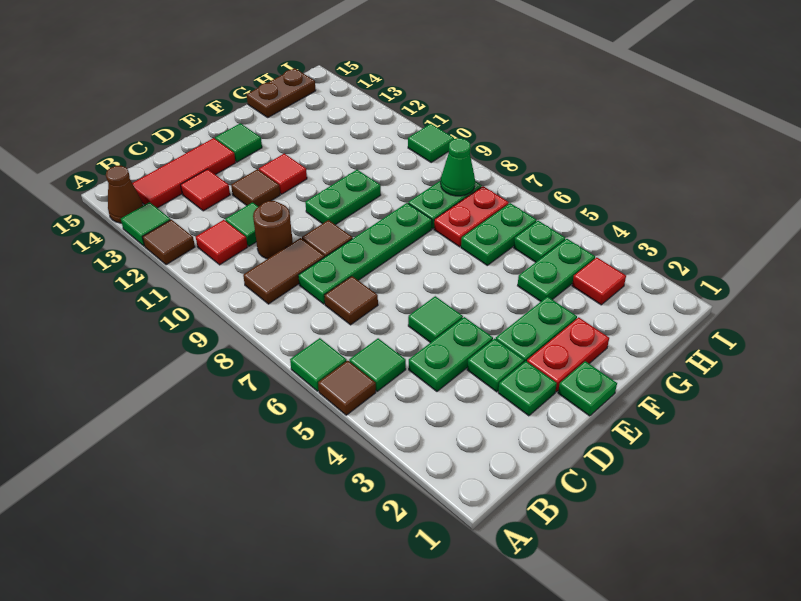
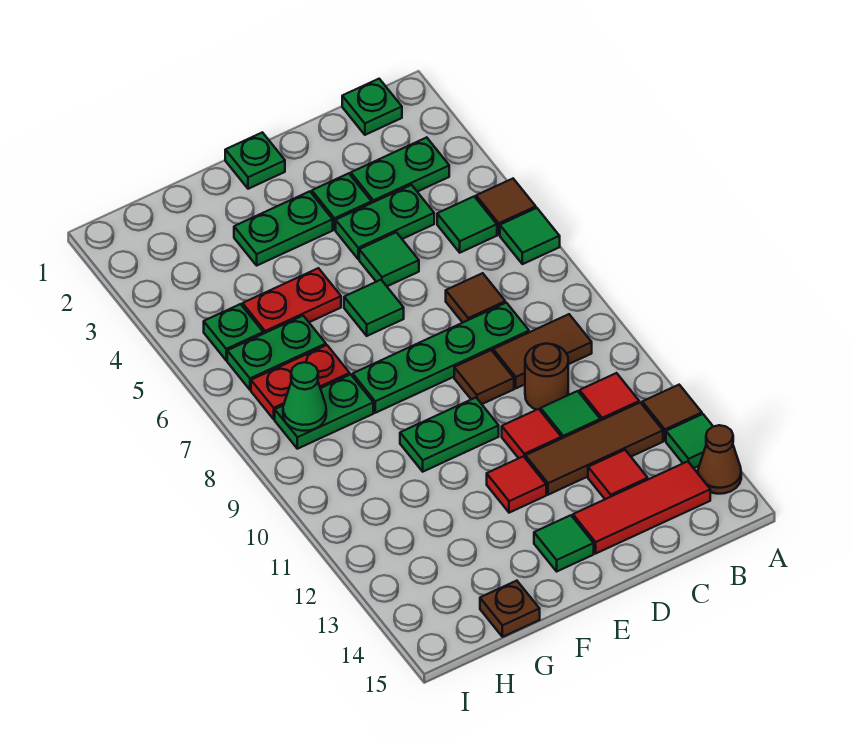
green plate D2 level 1 -> green plate B1 level 1
brown tile D12 level 1 -> brown tile B12:D12 level 1
red plate E2:F2 level 1 -> red plate F5:G5 level 1
green plate G4:H4 level 1 -> green plate B3:C3 level 1
brown plate G15:H15 level 1 -> brown plate G15 level 1
red tile H3 level 1 -> red tile D11 level 1
green tile I10 level 1 -> green tile E6 level 1

